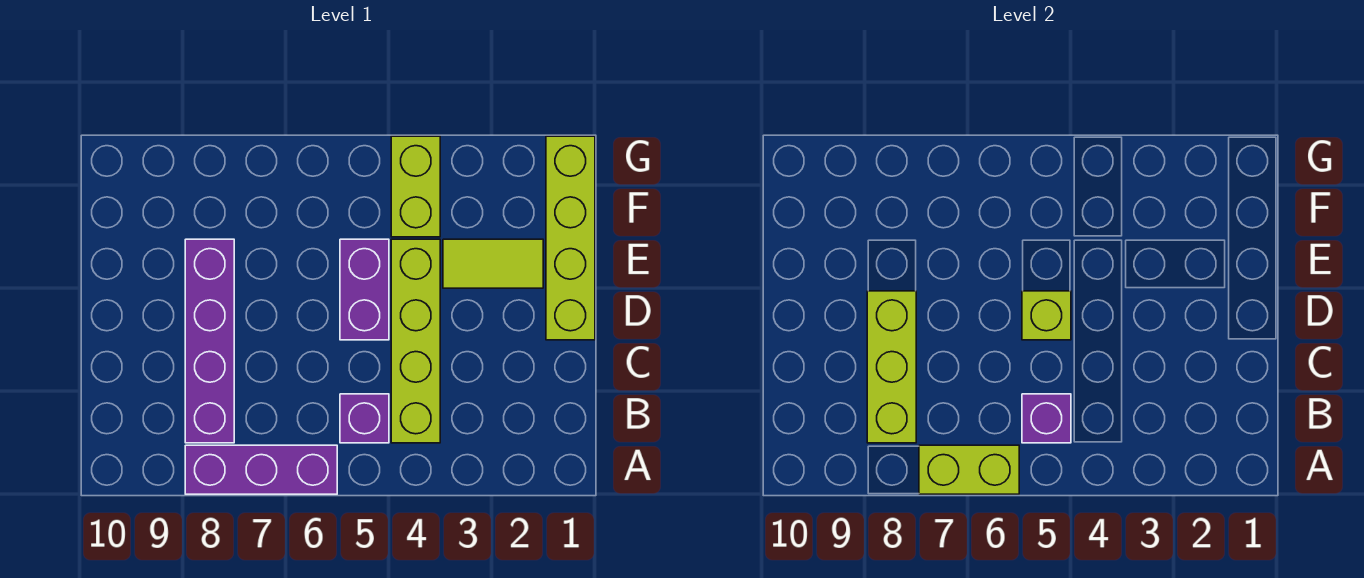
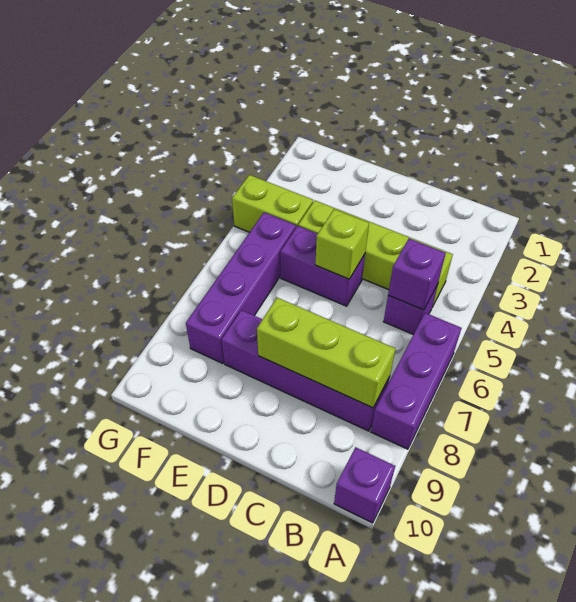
lime brick A6:A7 level 2 -> none
none -> purple brick A10 level 1
lime brick D1:G1 level 1 -> none
lime tile E2:E3 level 1 -> none
none -> purple brick F5:F8 level 1

